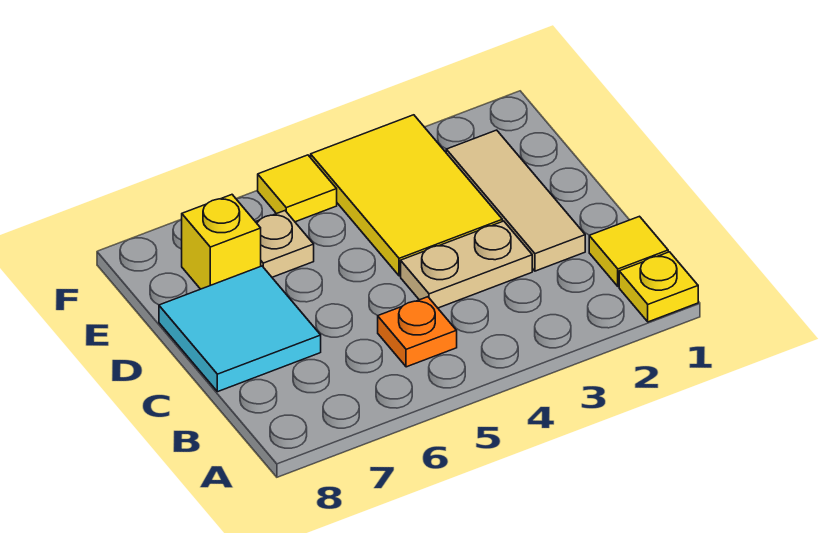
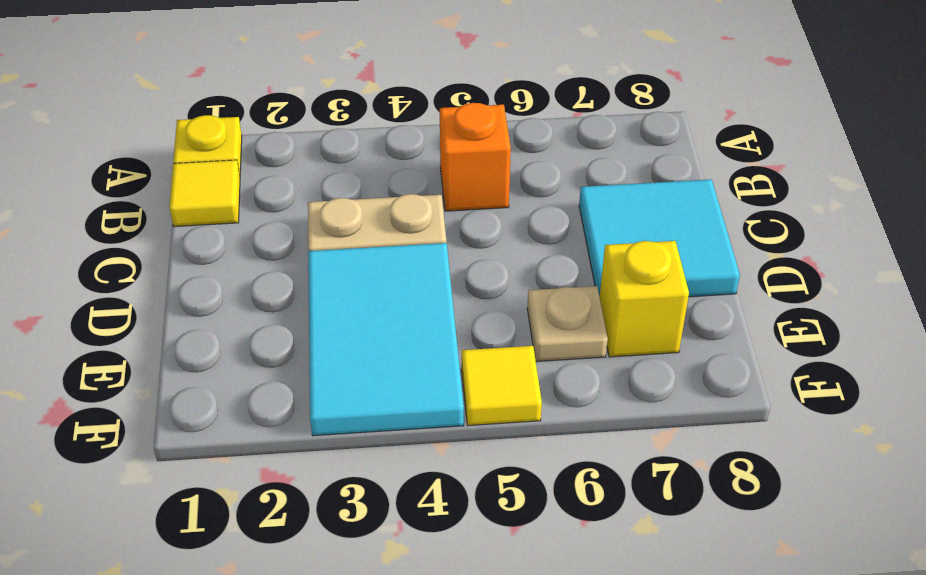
orange plate B5 level 1 -> orange brick B5 level 1
tan tile C2:E2 level 1 -> none
yellow tile D3:F4 level 1 -> cyan tile D3:F4 level 1

